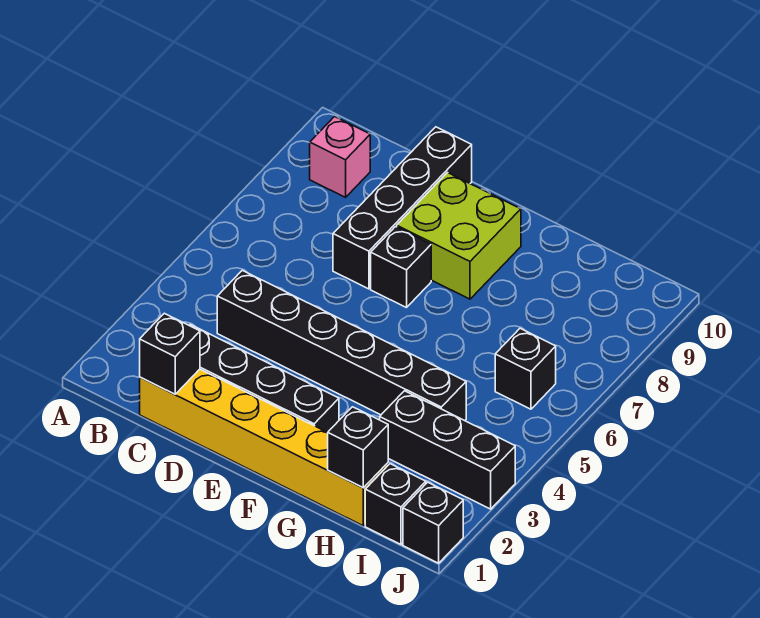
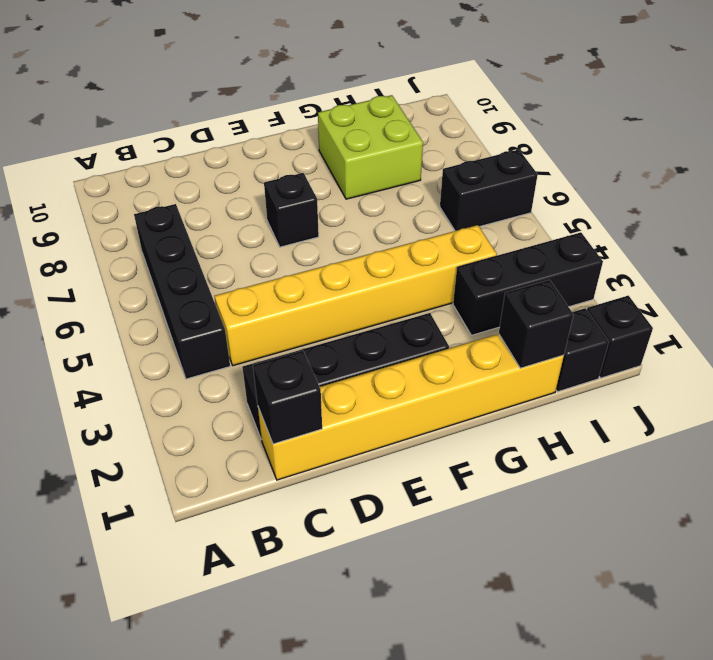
pink brick B9 level 1 -> none
black brick C4:H4 level 1 -> yellow brick C4:H4 level 1
black brick D7:D10 level 1 -> black brick B4:B7 level 1
lime brick E8:F9 level 1 -> lime brick G8:H9 level 1
black brick I6 level 1 -> black brick I6:J6 level 1

